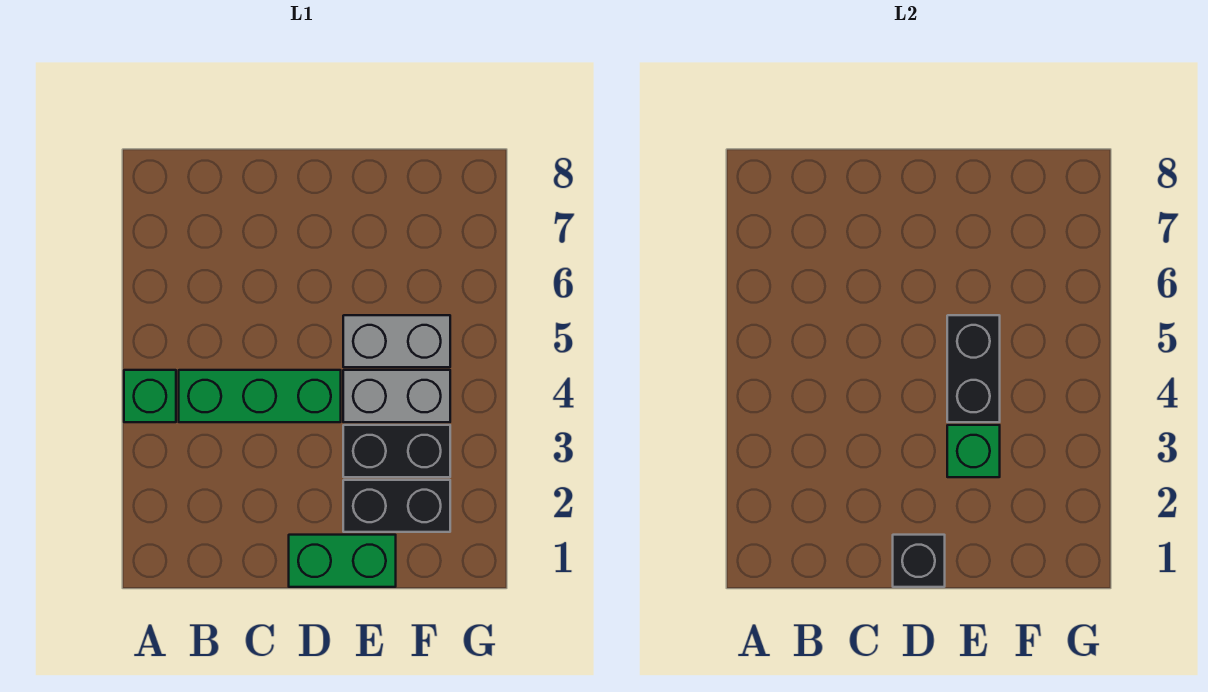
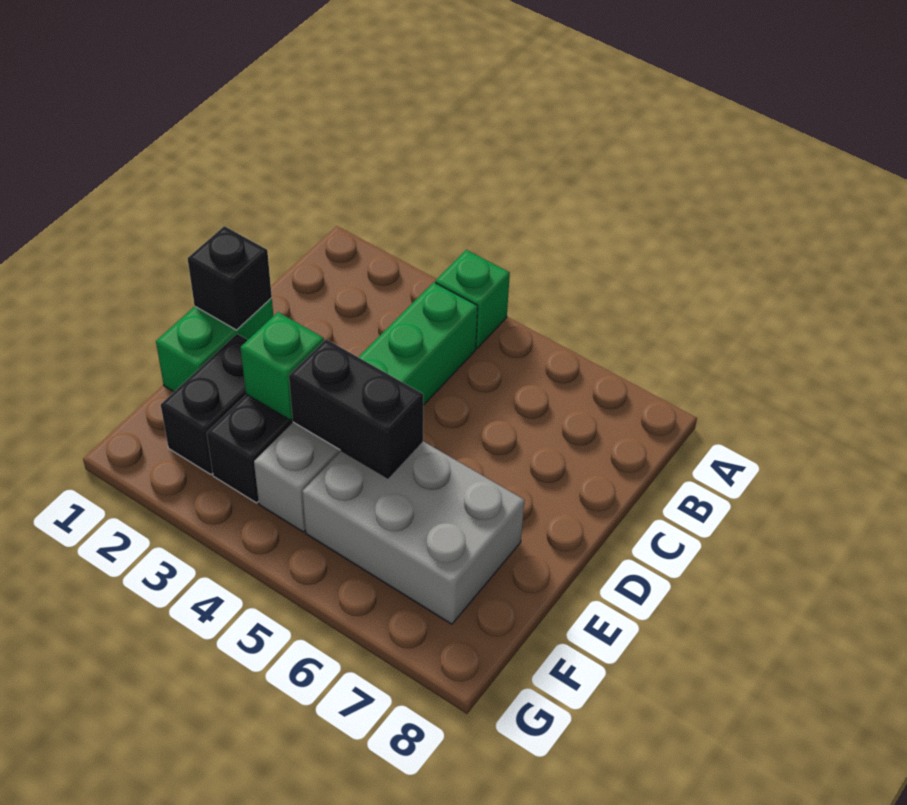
grey brick E5:F5 level 1 -> grey brick E5:F7 level 1

